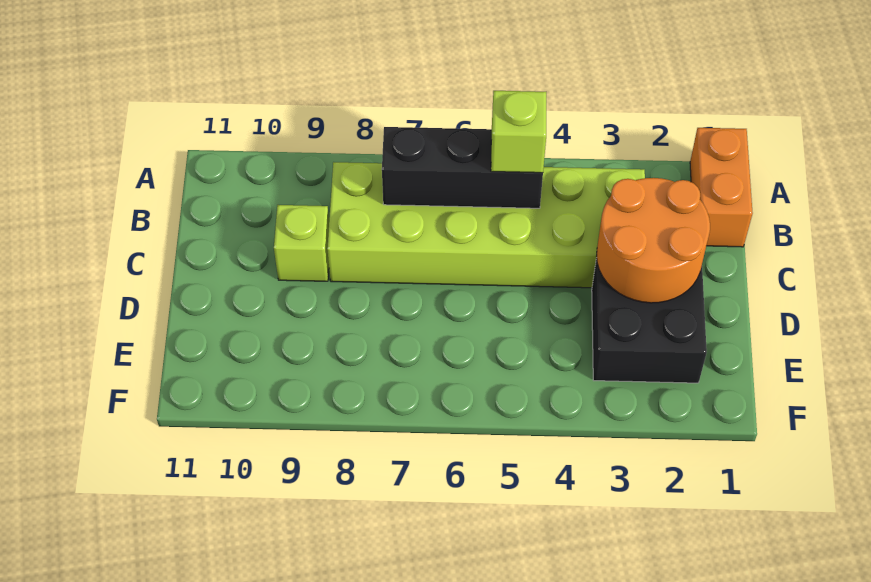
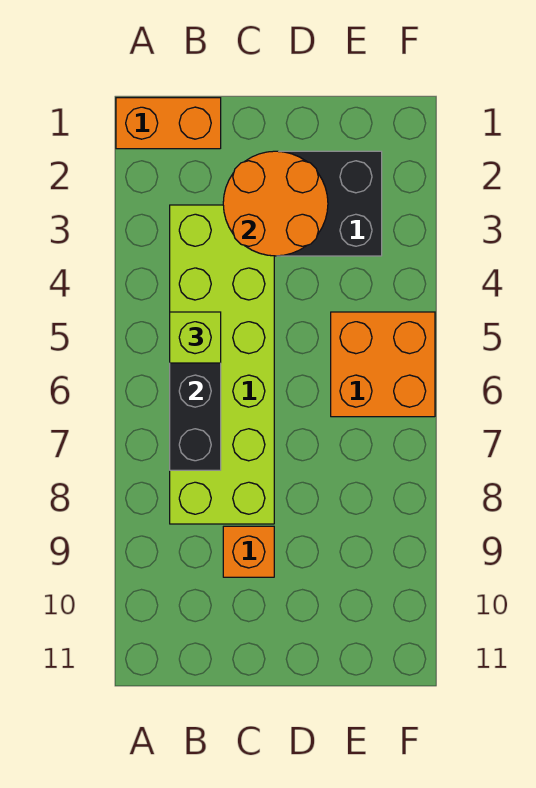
lime brick C9 level 1 -> orange brick C9 level 1
none -> orange brick E5:F6 level 1

